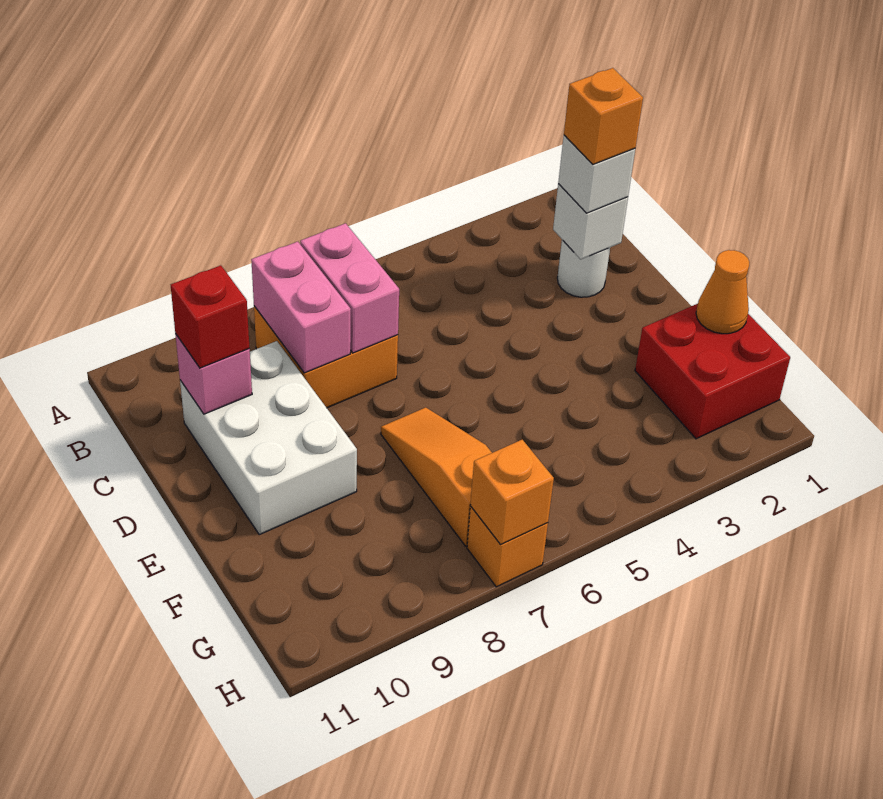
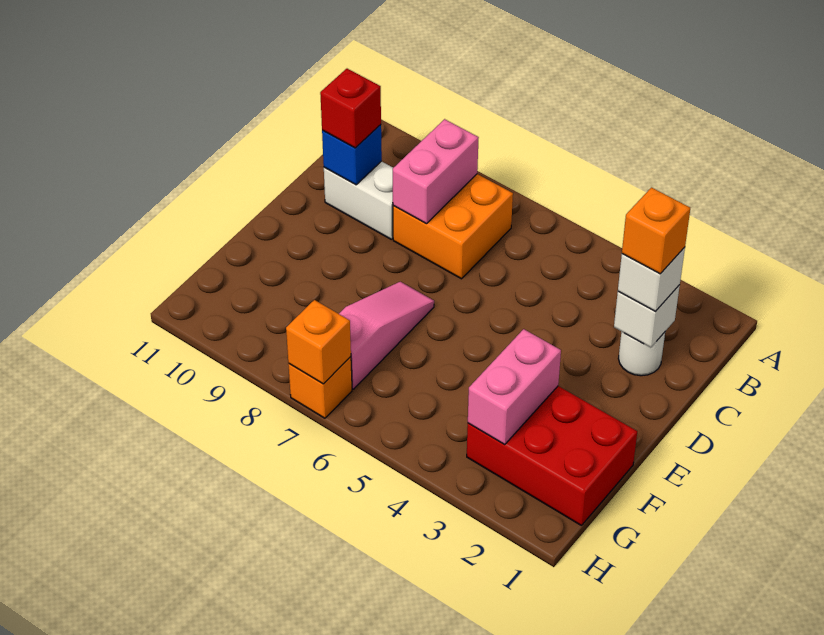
pink brick B7:C7 level 2 -> pink brick F3:G3 level 2
white brick C9:E10 level 1 -> white brick C9:C10 level 1
pink brick C10 level 2 -> blue brick C10 level 2
orange slope E7:G7 level 1 top G -> pink slope E7:G7 level 1 top G
red brick F1:G2 level 1 -> red brick F1:G3 level 1
orange cone F1 level 2 -> none

